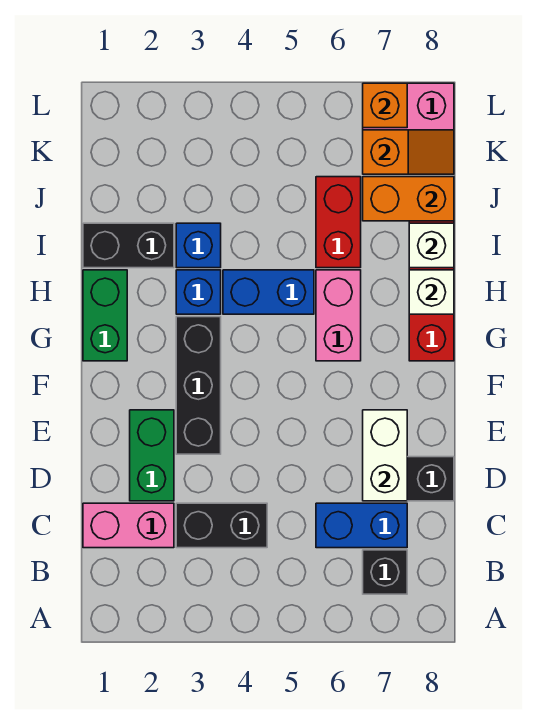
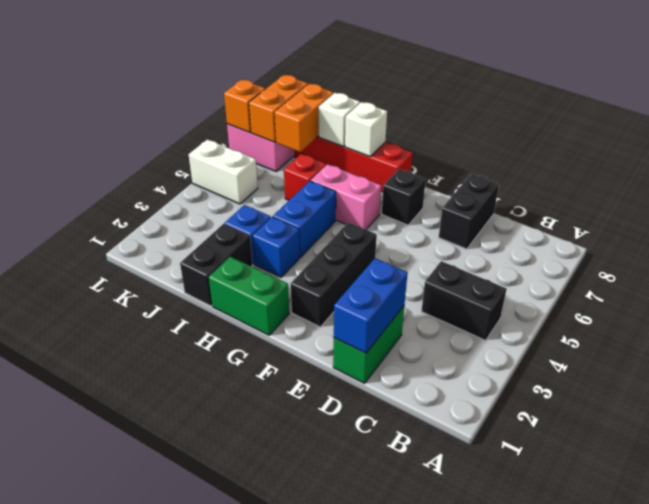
black brick B7 level 1 -> black brick F7 level 1
pink brick C1:C2 level 1 -> none
black brick C3:C4 level 1 -> black brick B4:C4 level 1
blue brick C6:C7 level 1 -> blue brick D1:D2 level 2
green brick D2:E2 level 1 -> green brick D1:D2 level 1
white brick D7:E7 level 2 -> white brick K5:L5 level 1
black brick E3:G3 level 1 -> black brick F2:F4 level 1
red brick I6:J6 level 1 -> red brick I6 level 1
orange slope K7:K8 level 2 top 7 -> orange brick K7:K8 level 2

